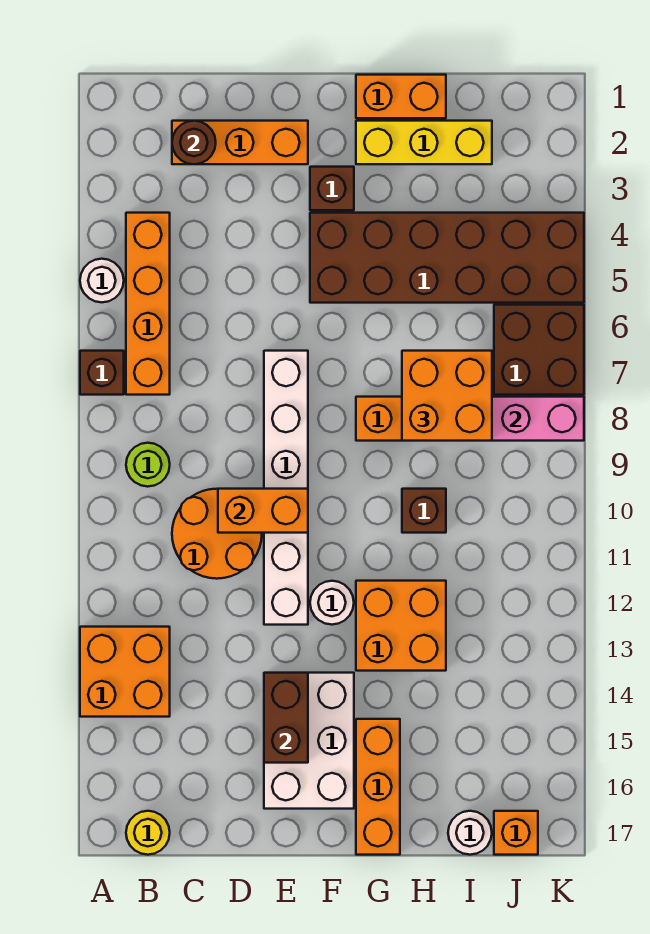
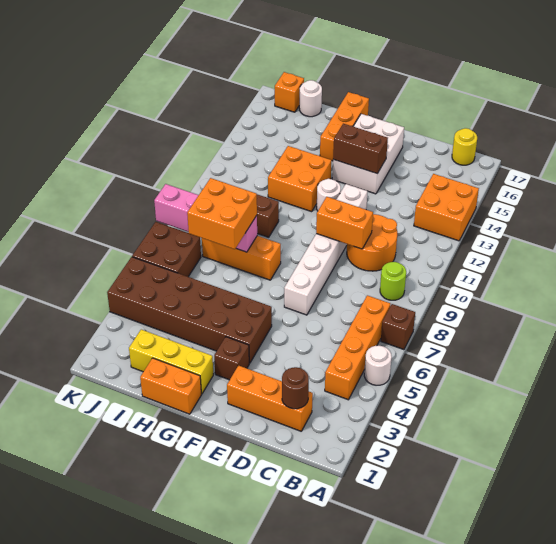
brown brick E14:E15 level 2 -> brown brick E14:F14 level 2

